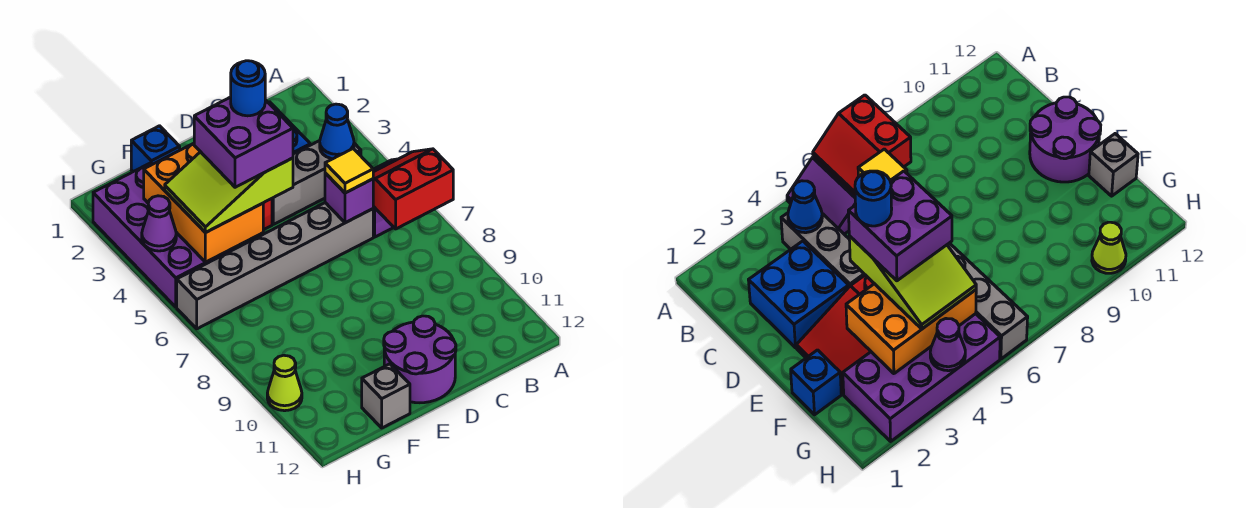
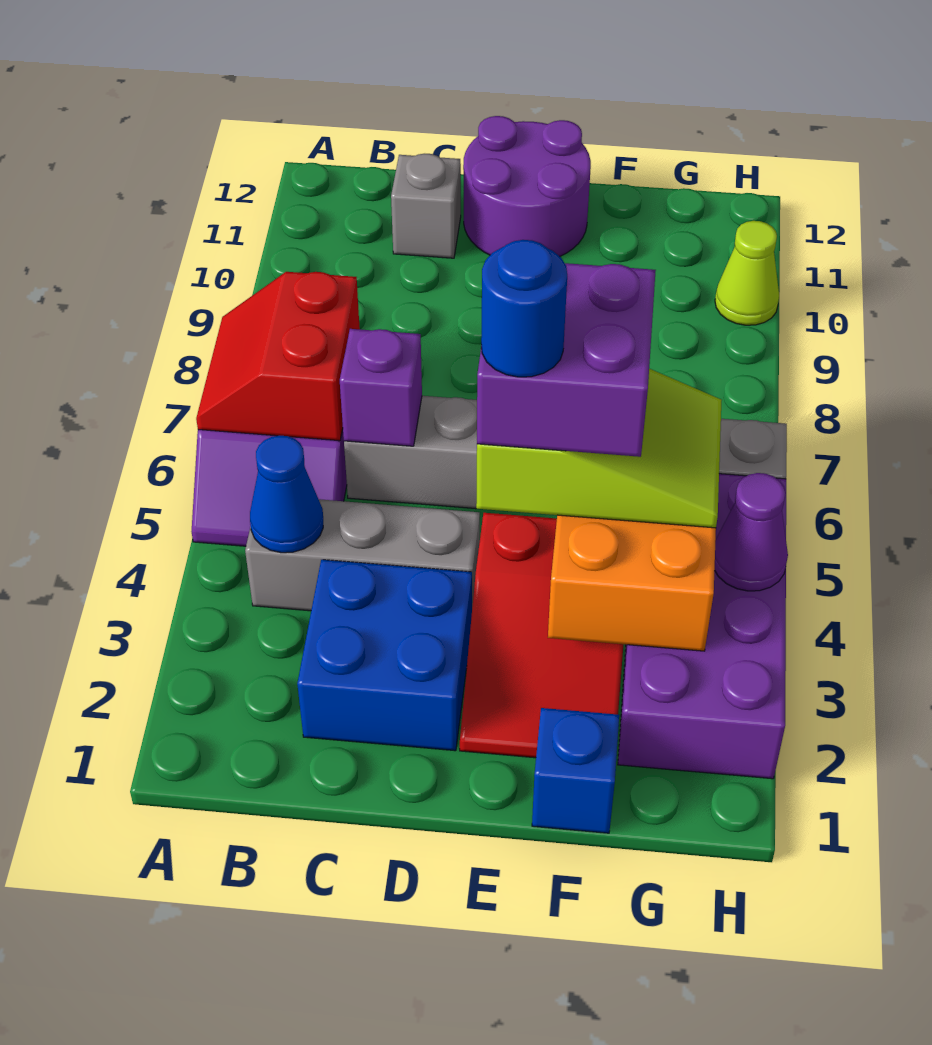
red slope A6:B7 level 2 top 7 -> red slope A6:B7 level 2 top B
yellow tile C6 level 3 -> none
grey brick F12 level 1 -> grey brick C11 level 1

